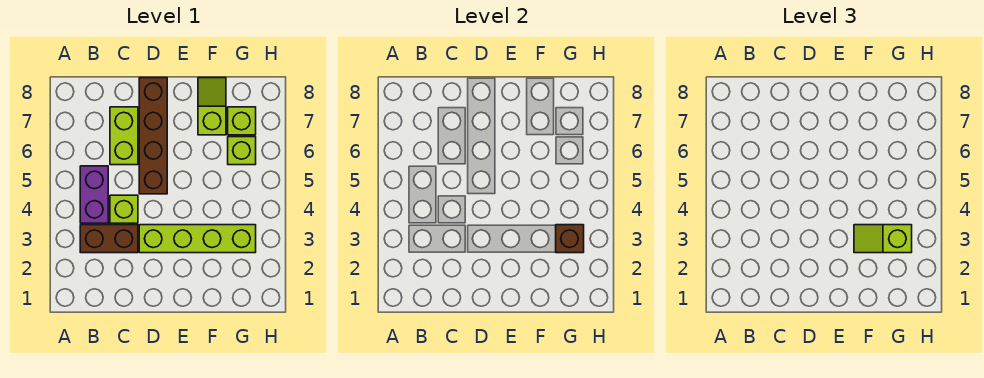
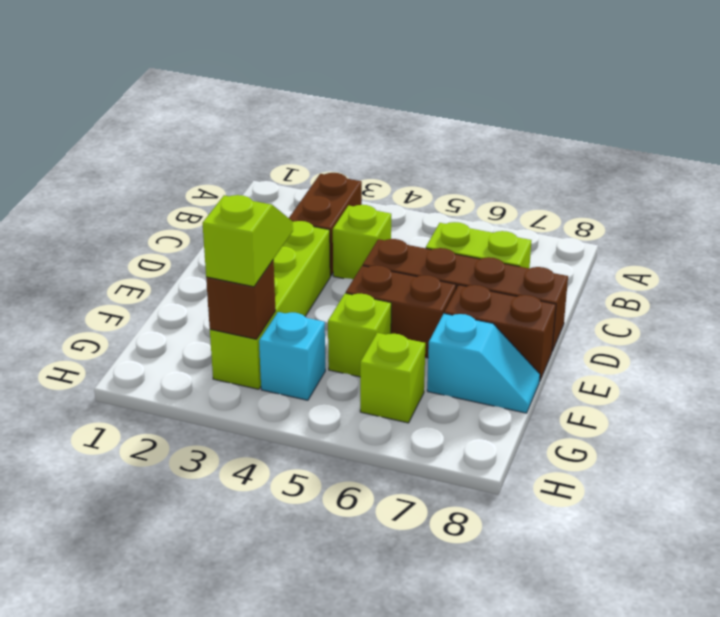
purple brick B4:B5 level 1 -> none
none -> brown brick E5:E6 level 1
none -> brown brick E7:E8 level 1
lime slope F7:F8 level 1 top 7 -> cyan slope F7:F8 level 1 top 7
none -> cyan brick G4 level 1
lime brick G7 level 1 -> lime brick F5 level 1

